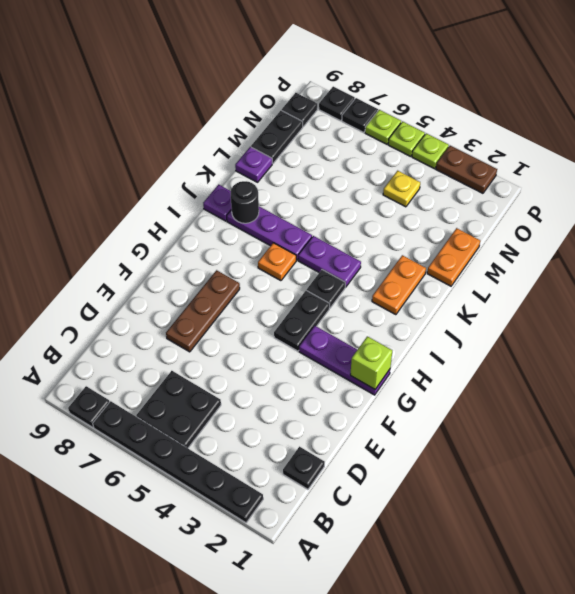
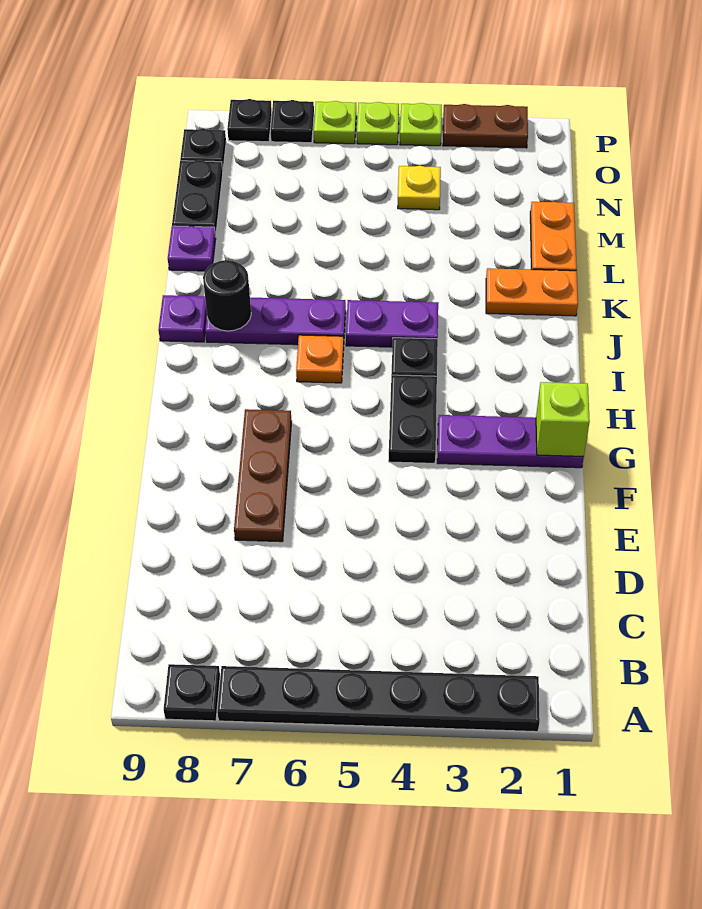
black plate B5:C6 level 1 -> none
black plate C1 level 1 -> none
orange plate J2:K2 level 1 -> orange plate K1:K2 level 1

